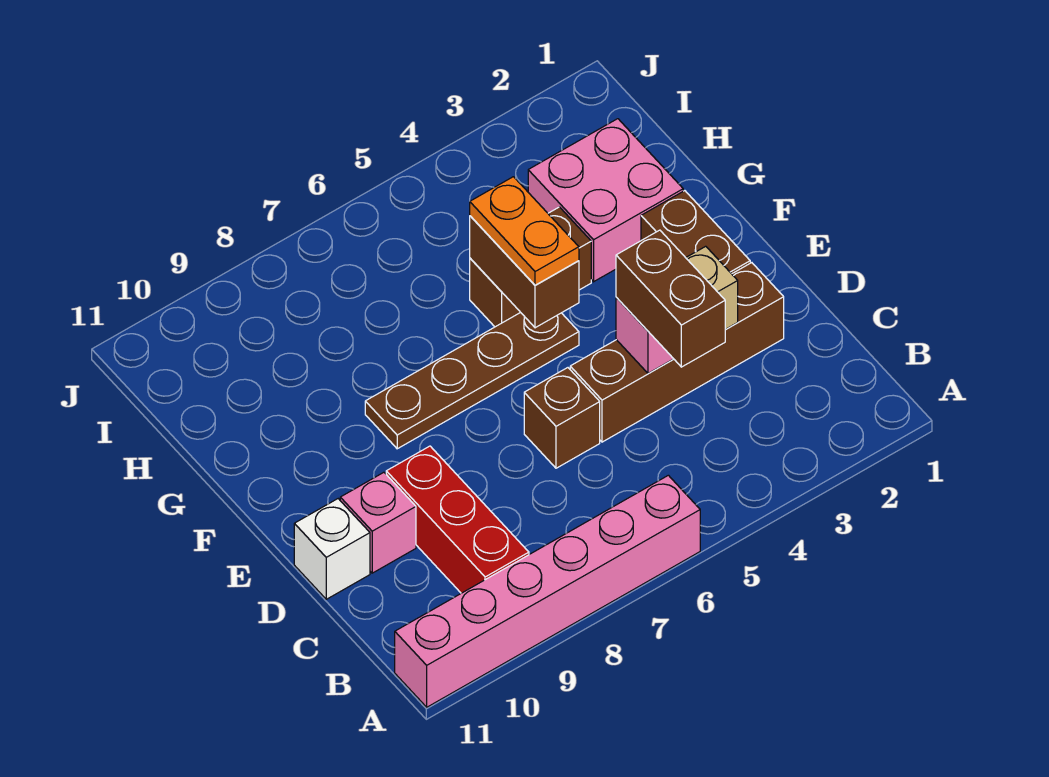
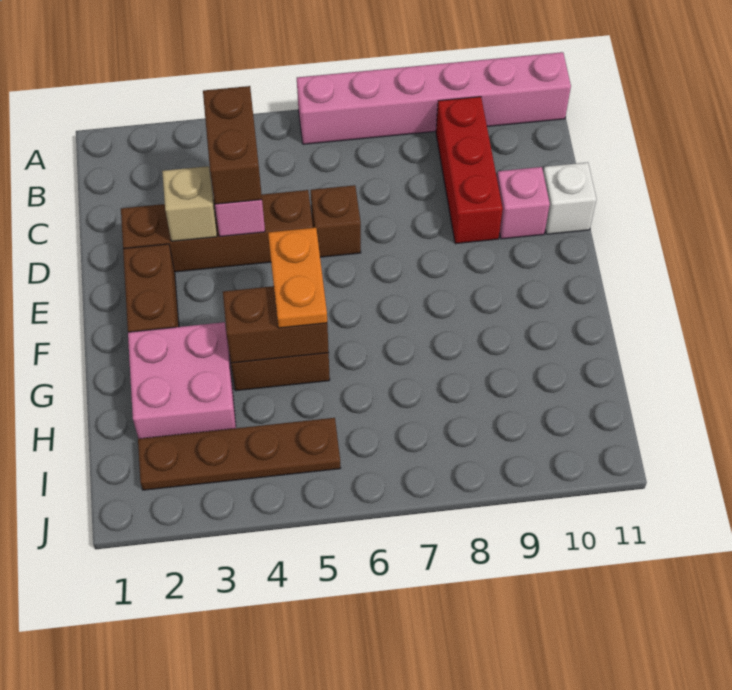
brown plate F5:F8 level 1 -> brown plate I2:I5 level 1
brown brick F5:G5 level 2 -> brown brick G4:G5 level 2

